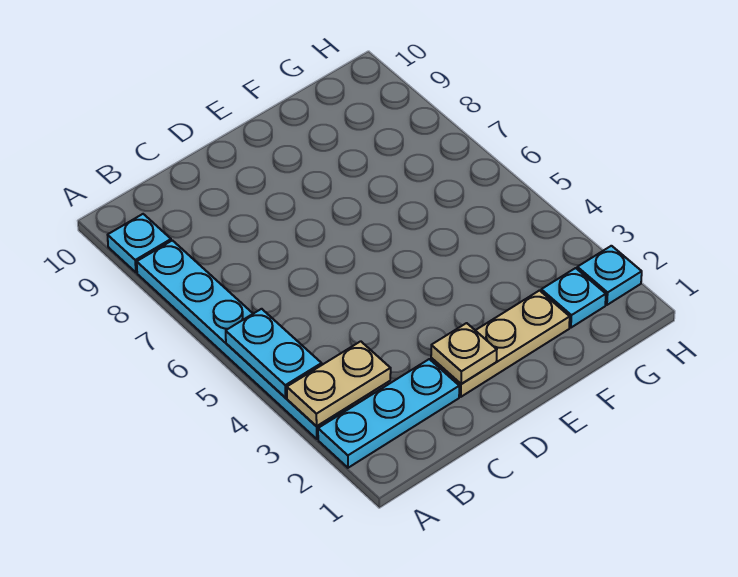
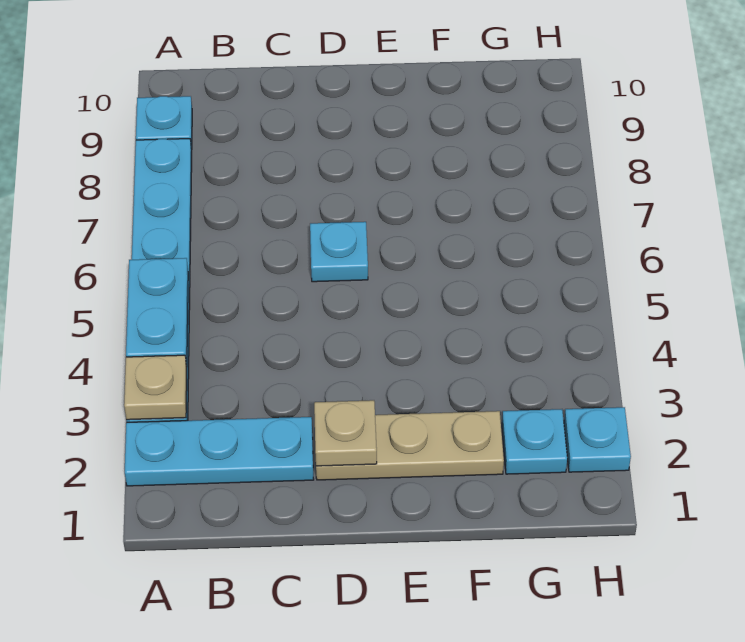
tan plate A3:B3 level 2 -> tan plate A3 level 2
none -> cyan plate D6 level 1

